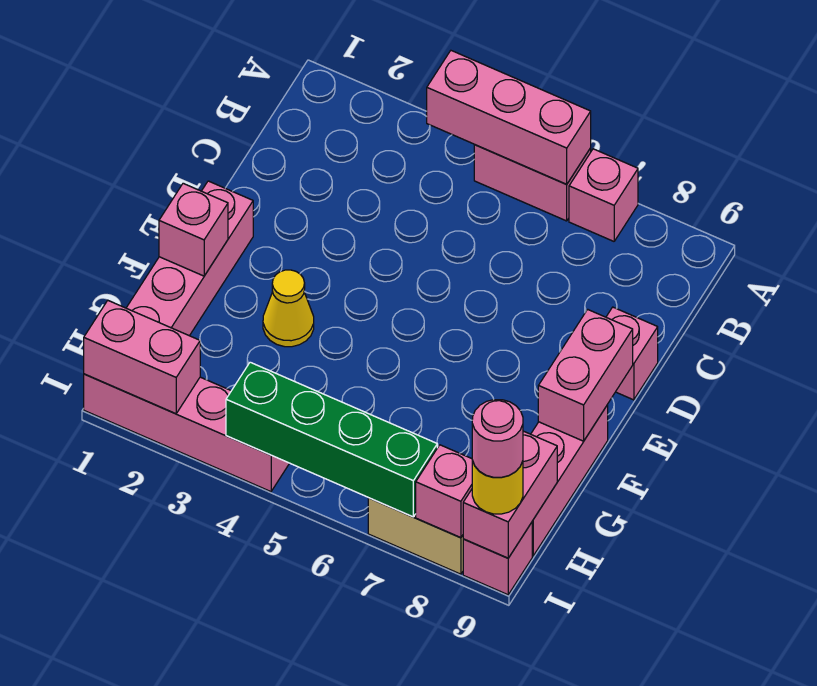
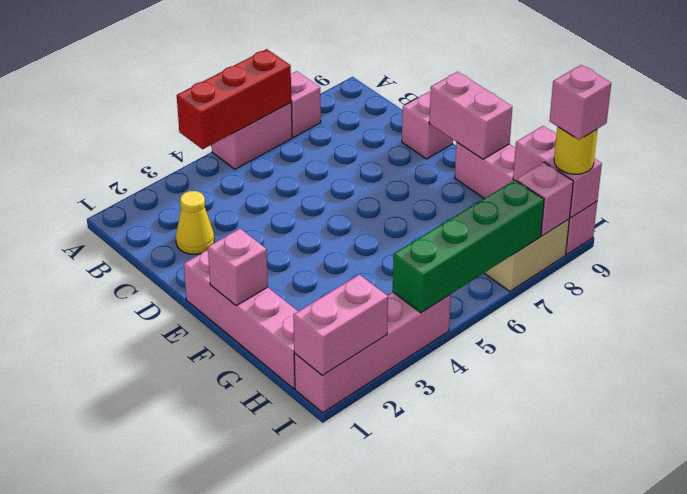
pink brick A4:A6 level 2 -> red brick A4:A6 level 2
yellow cone F3 level 1 -> yellow cone C2 level 1
pink round brick I9 level 4 -> pink brick I9 level 4

